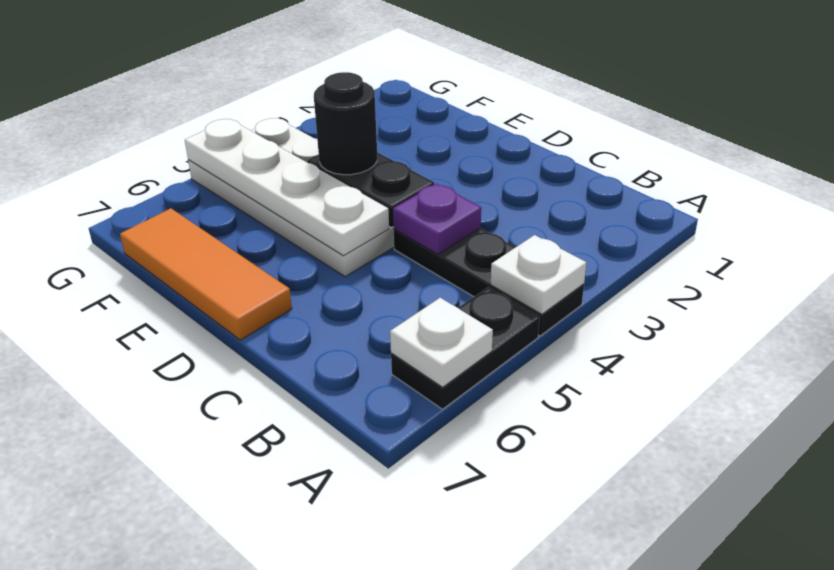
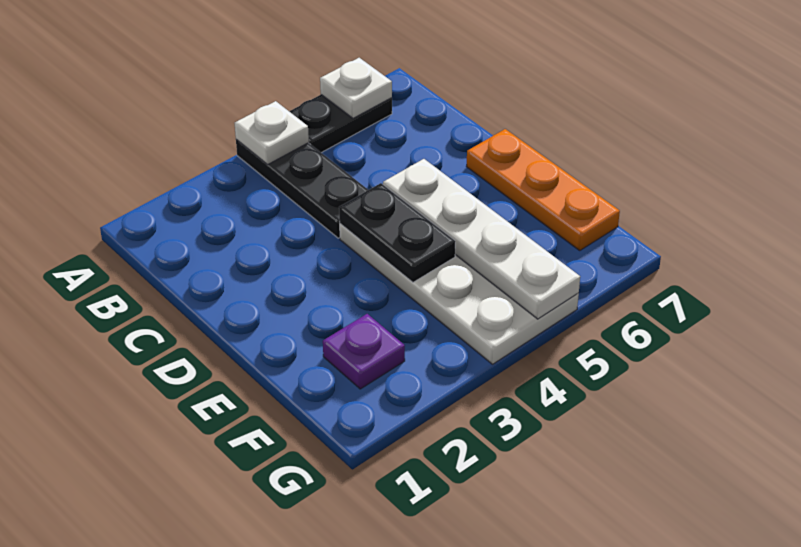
purple plate C4 level 2 -> purple plate F2 level 1
orange tile D7:F7 level 1 -> orange plate D7:F7 level 1
black round brick E4 level 3 -> none

